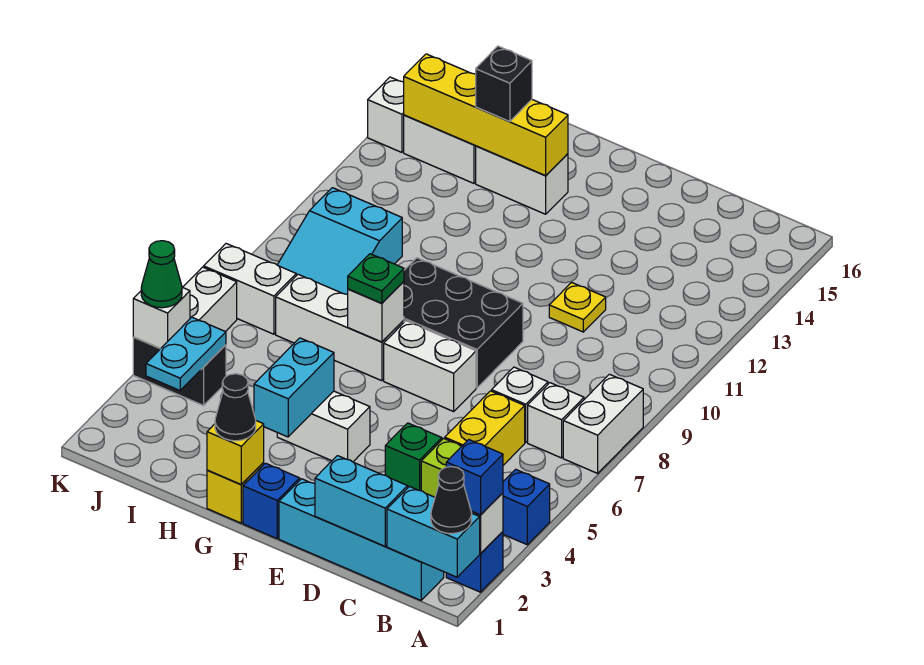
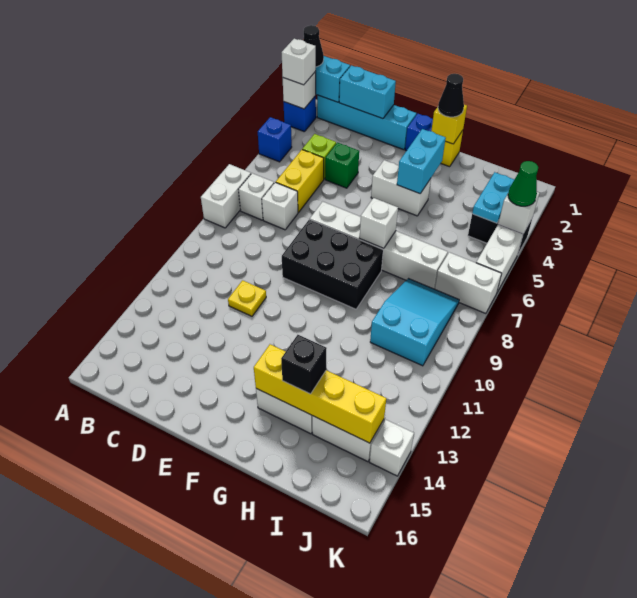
blue brick A2 level 3 -> white brick A2 level 3
green plate G7 level 3 -> none

